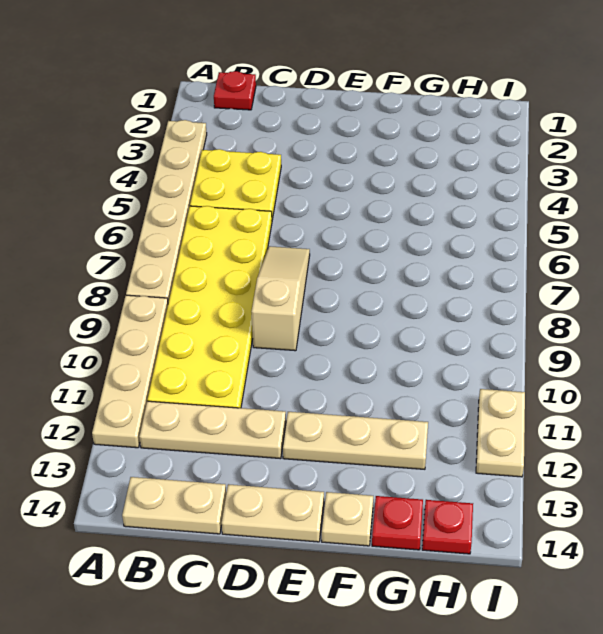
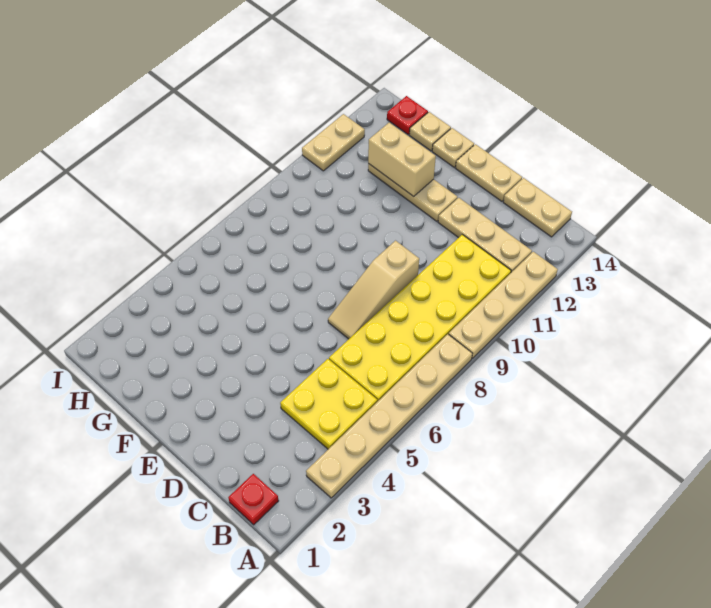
none -> tan brick F12:G12 level 2
red plate G14 level 1 -> tan plate G14 level 1

